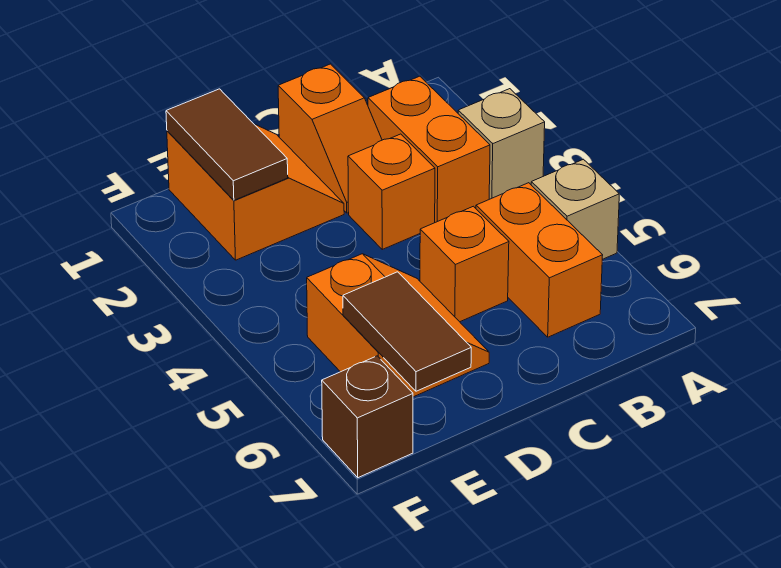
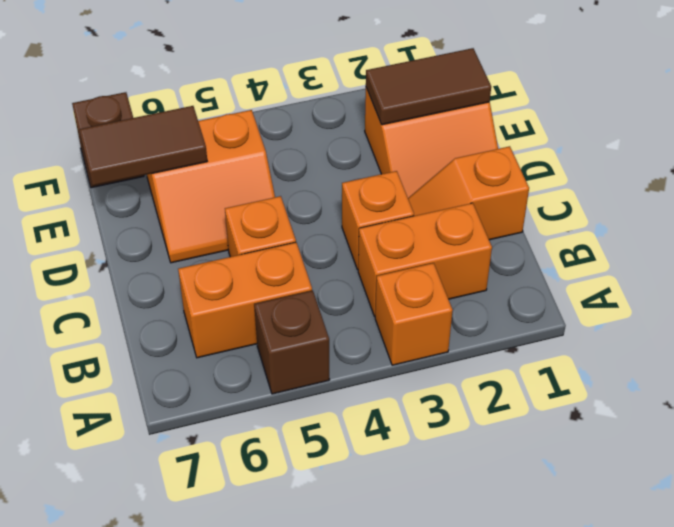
tan brick A3 level 1 -> orange brick A3 level 1
tan brick A5 level 1 -> brown brick A5 level 1

